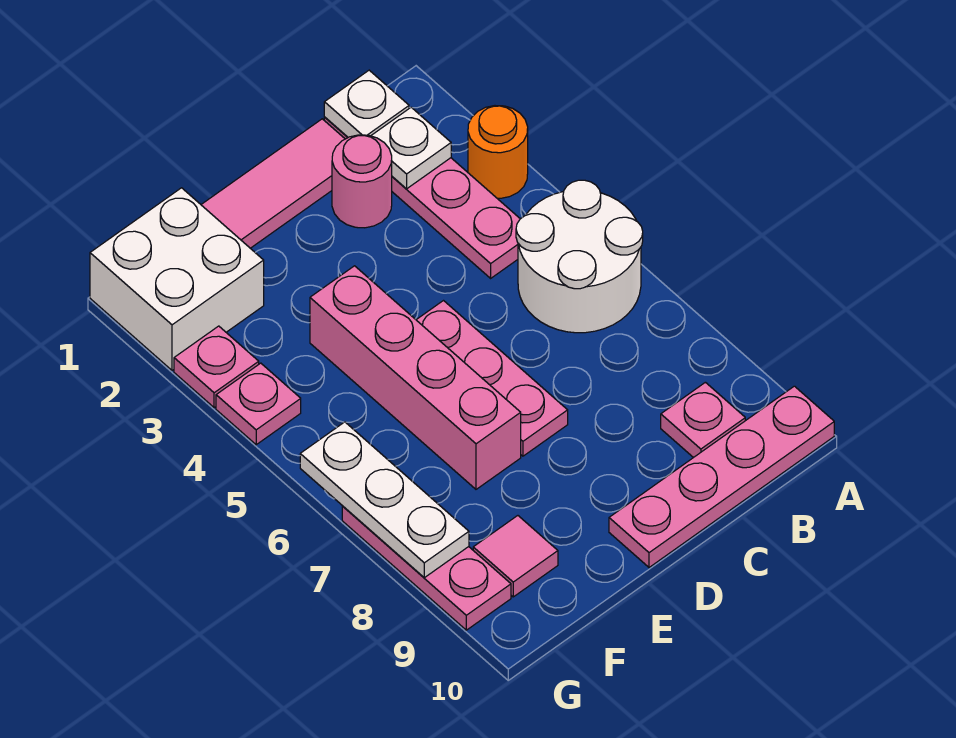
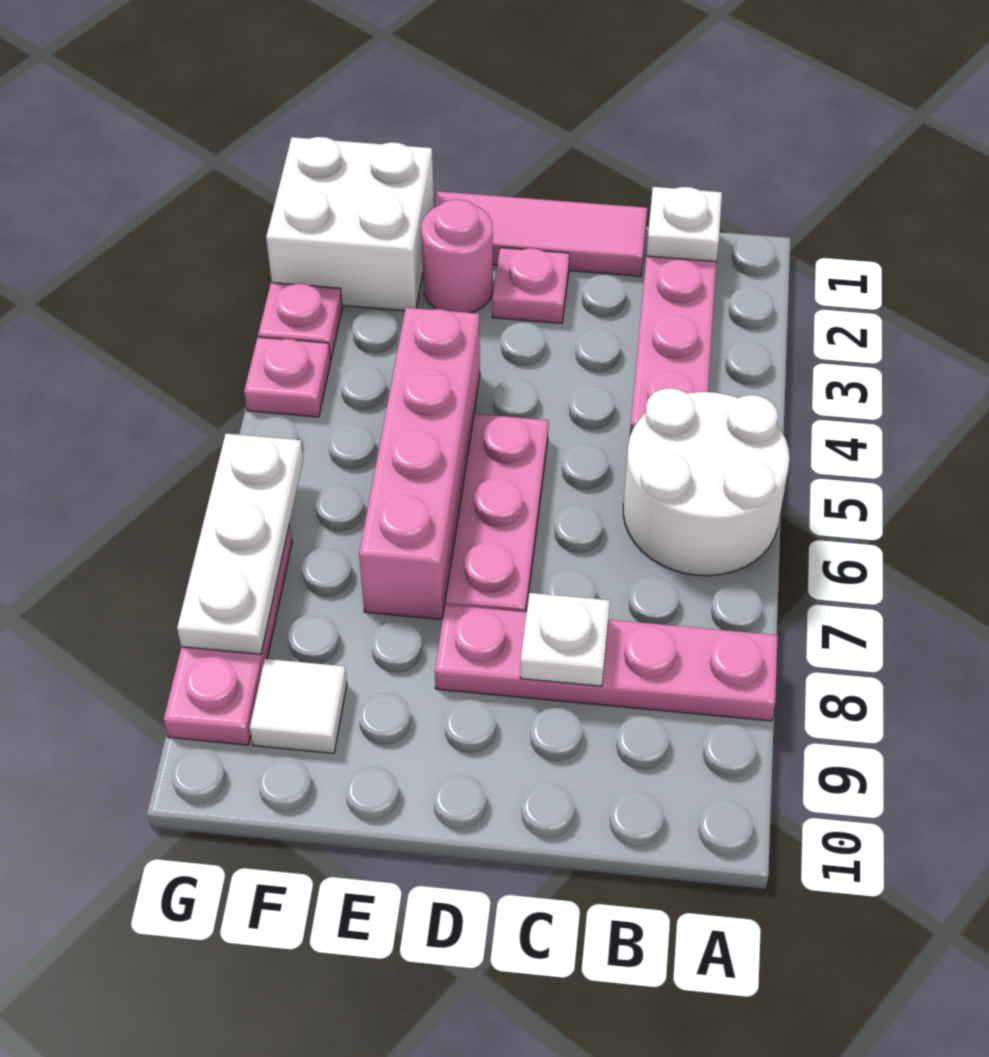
orange round brick A3 level 1 -> none
pink plate A10:D10 level 1 -> pink plate A8:D8 level 1
white plate B2 level 2 -> white plate C8 level 2
pink plate B9 level 1 -> pink plate D2 level 1
pink round brick C2 level 1 -> pink round brick E2 level 1
pink tile F9 level 1 -> white tile F9 level 1

